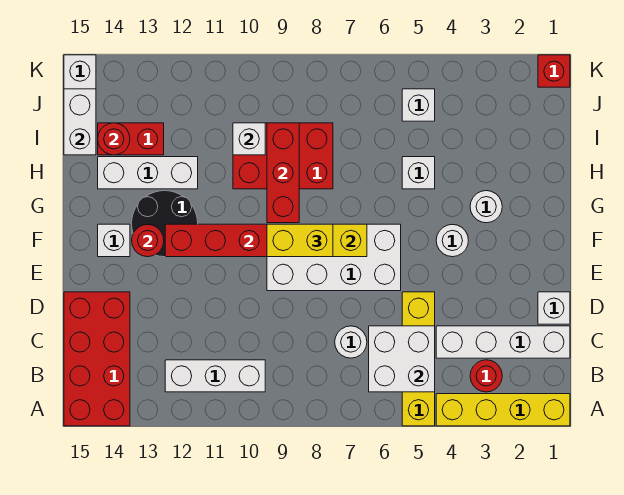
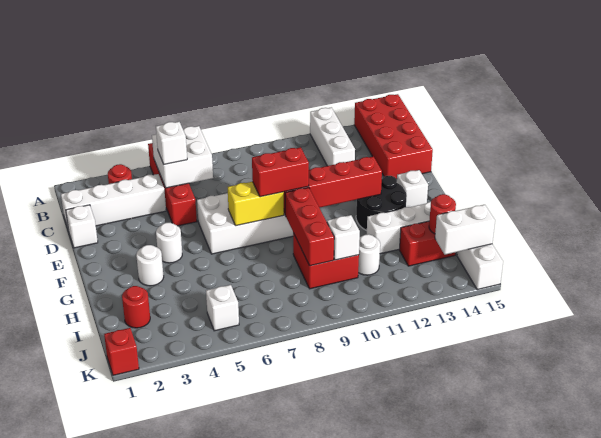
yellow brick A1:A4 level 1 -> none
yellow brick A5:D5 level 1 -> red brick A5:D5 level 1
white brick B10:B12 level 1 -> white brick A12:C12 level 1
white round brick C7 level 1 -> white round brick I11 level 1
yellow brick F8:F9 level 3 -> red brick F8:F9 level 3
red round brick F13 level 2 -> red round brick I2 level 1
white brick H5 level 1 -> white brick C5 level 3
red brick H8:I10 level 1 -> red brick H9:I10 level 1
white brick I15:J15 level 2 -> white brick J14:J15 level 2

